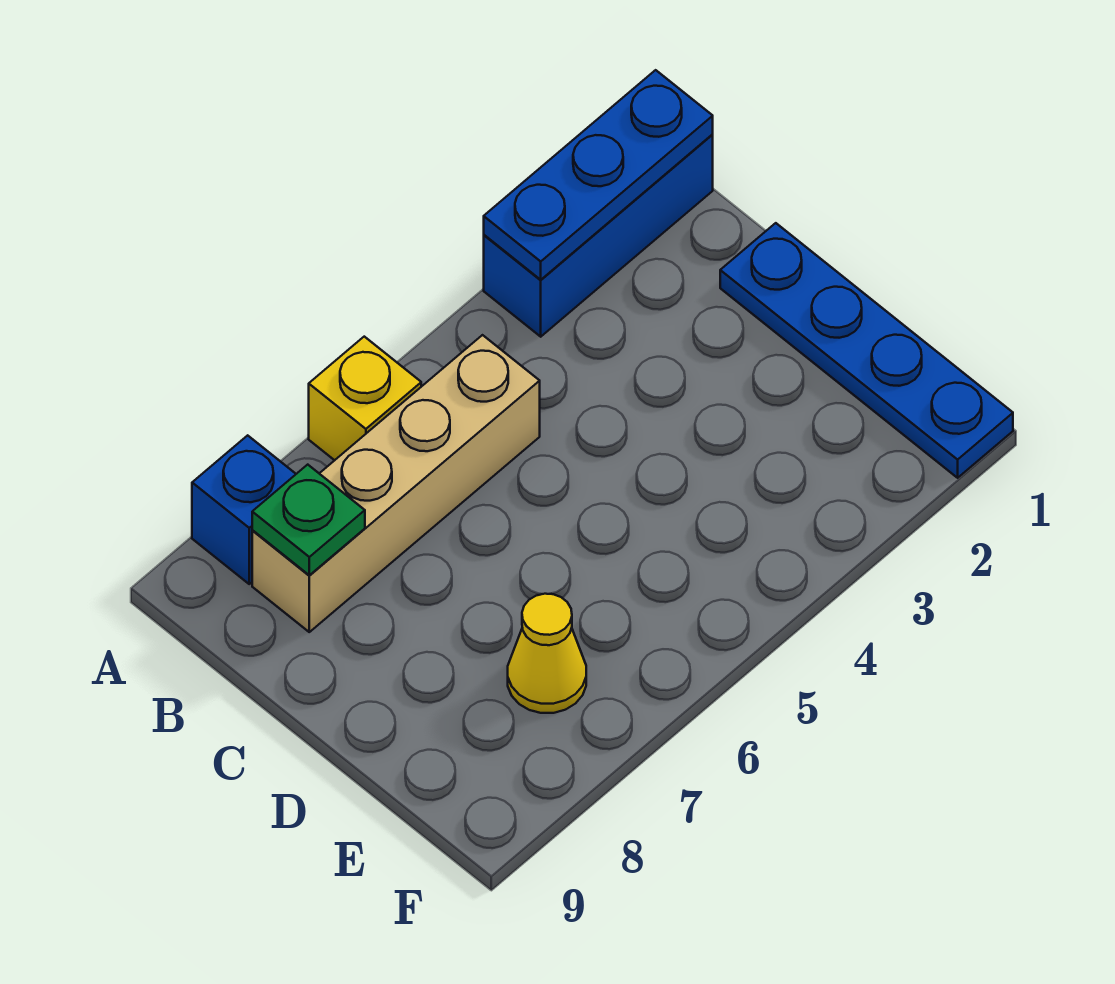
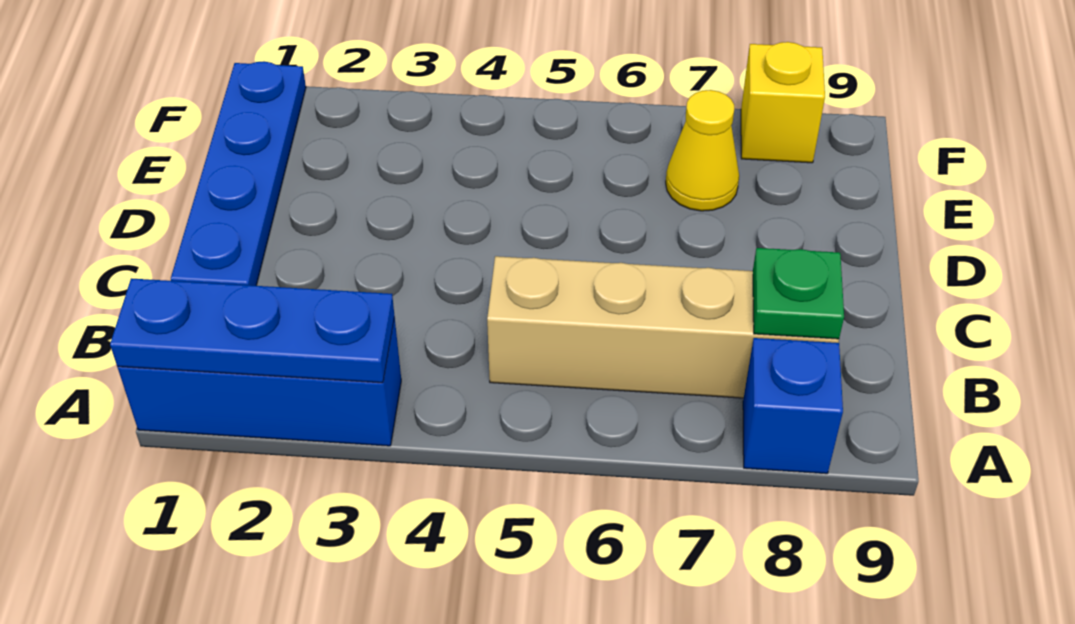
yellow brick A6 level 1 -> yellow brick F8 level 1

